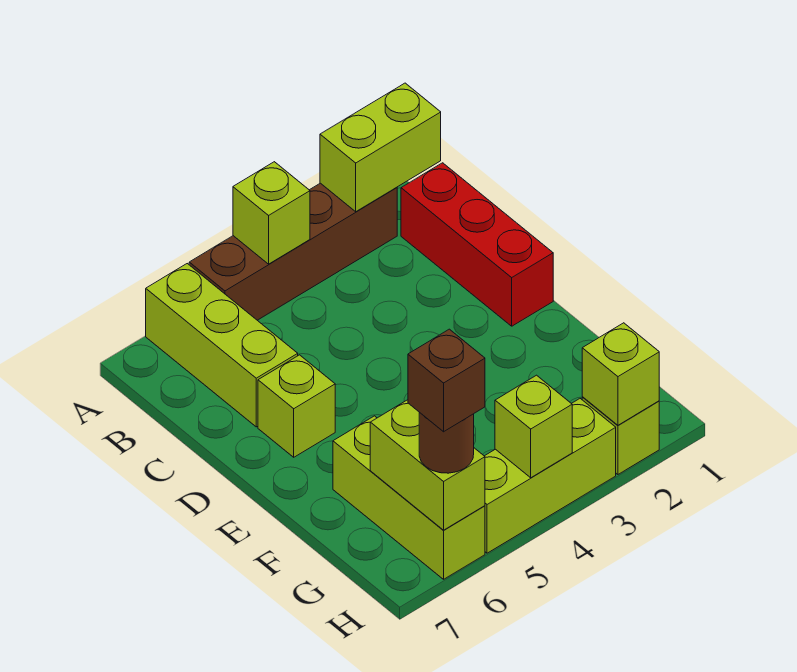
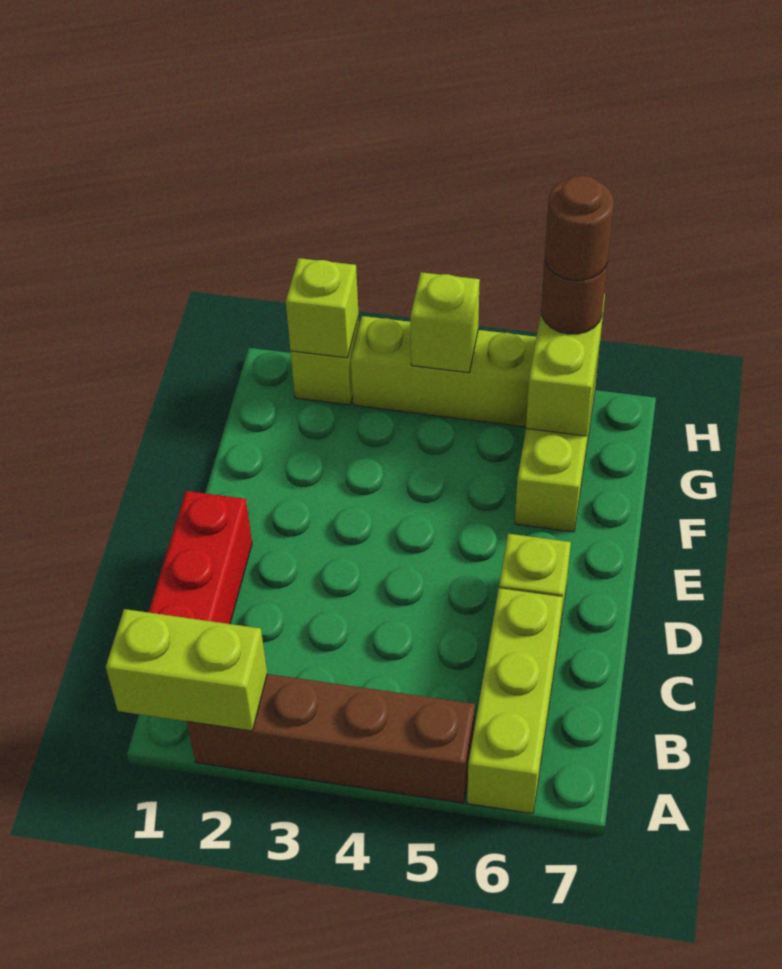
lime brick A4 level 2 -> none
brown brick H6 level 4 -> brown round brick H6 level 4

